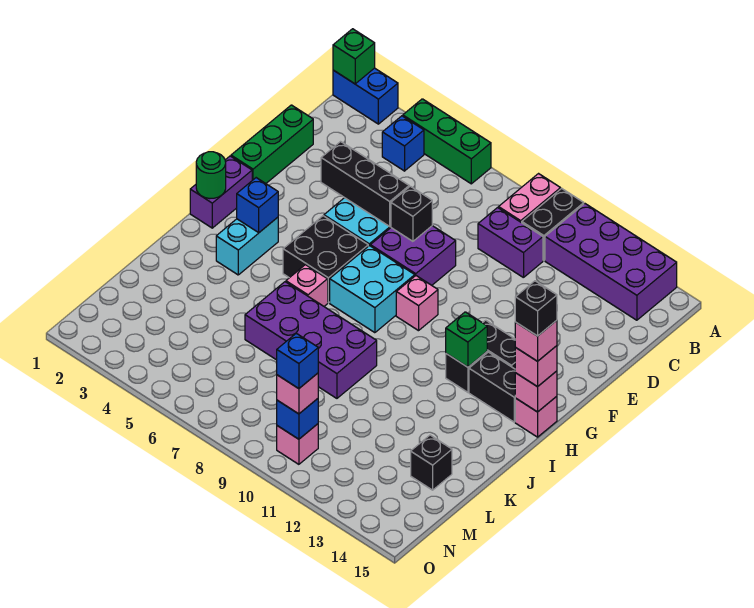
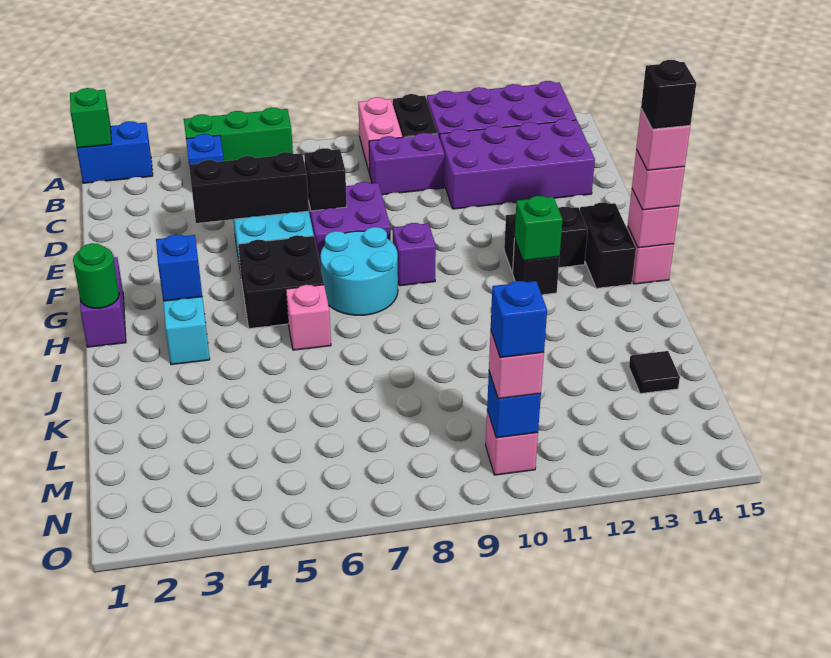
green brick D1:F1 level 1 -> none
cyan brick G7:H8 level 1 -> cyan round brick G7:H8 level 1
pink brick G9 level 1 -> purple brick G9 level 1
black brick H13:H14 level 1 -> black brick G14:H14 level 1
purple brick J6:K9 level 1 -> purple brick C11:D14 level 1
black brick L14 level 1 -> black tile L14 level 1

